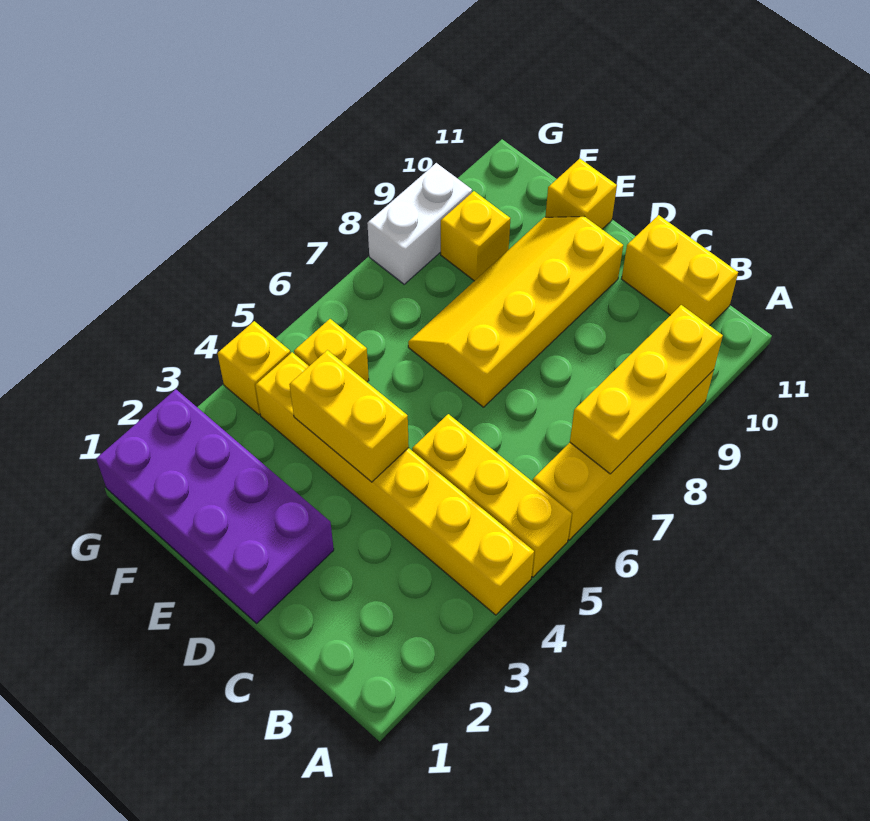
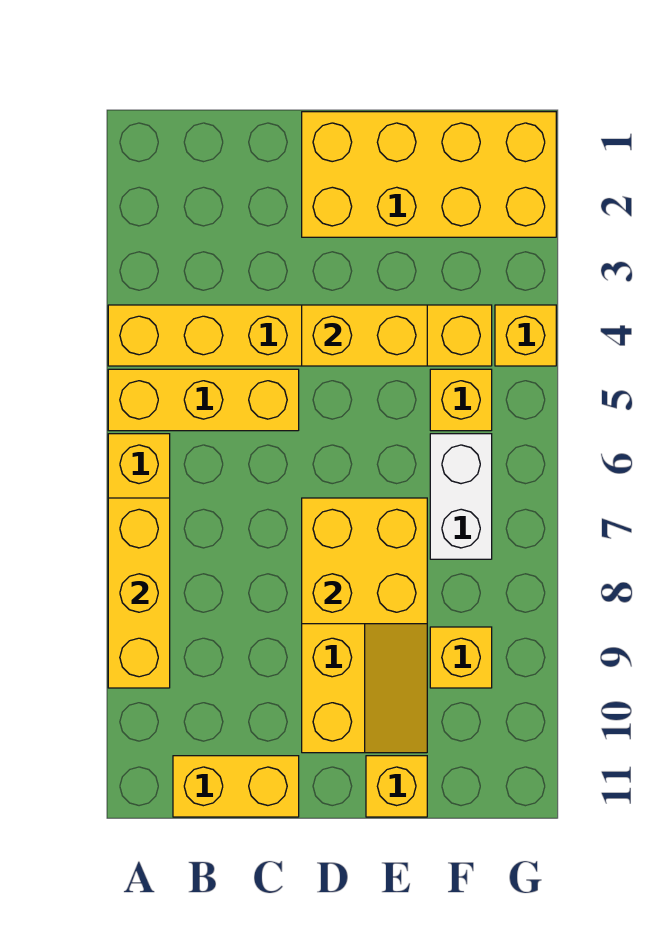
purple brick D1:G2 level 1 -> yellow brick D1:G2 level 1
none -> yellow brick D7:E8 level 2
white brick G8:G9 level 1 -> white brick F6:F7 level 1

